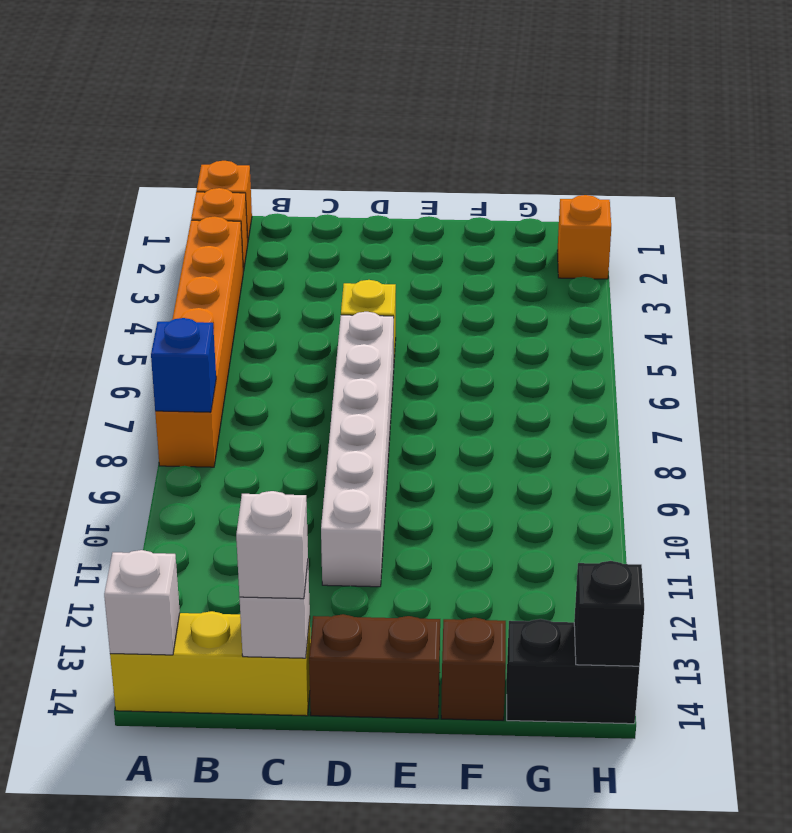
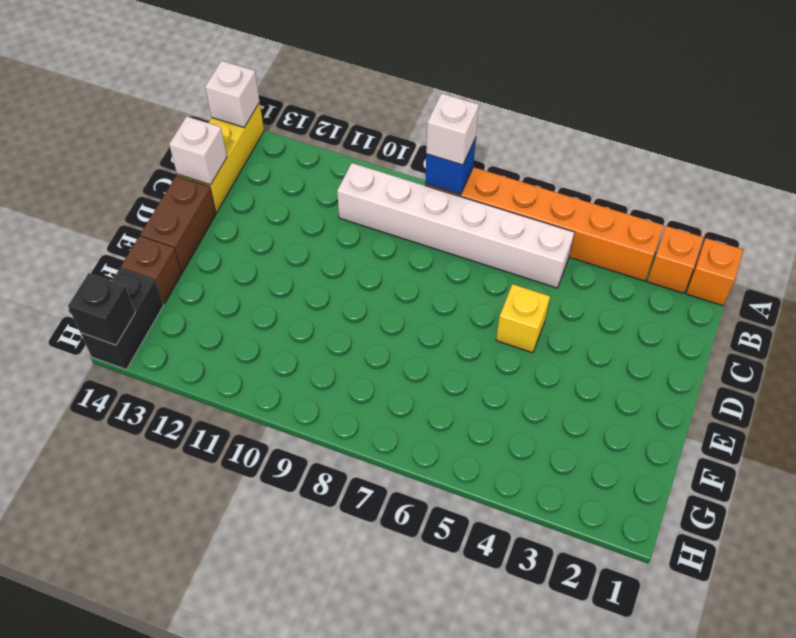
white brick C14 level 3 -> white brick A8 level 3
white brick D6:D11 level 1 -> white brick B5:B10 level 1
orange brick H2 level 1 -> none

